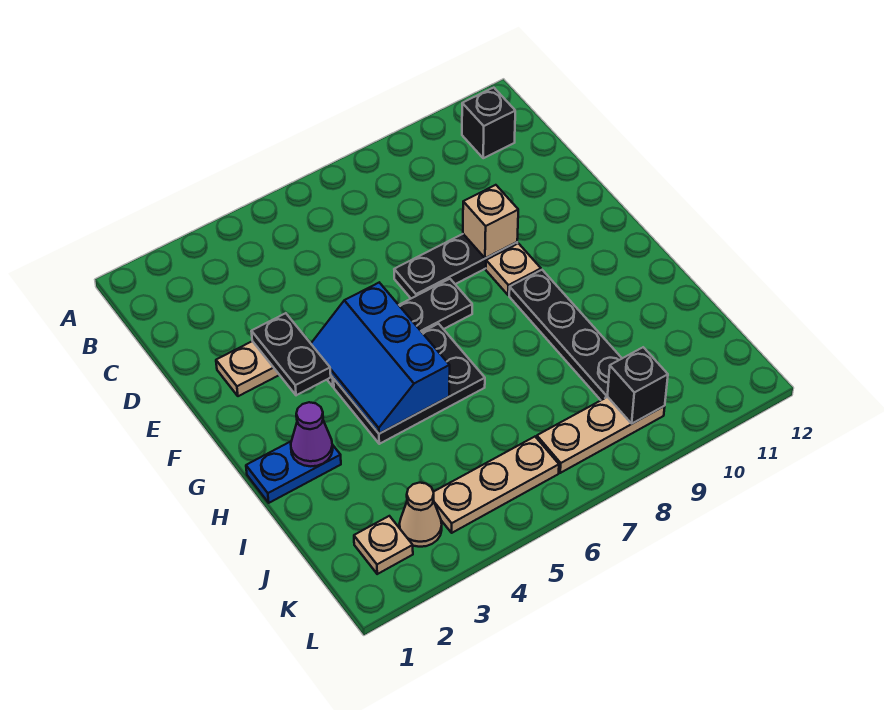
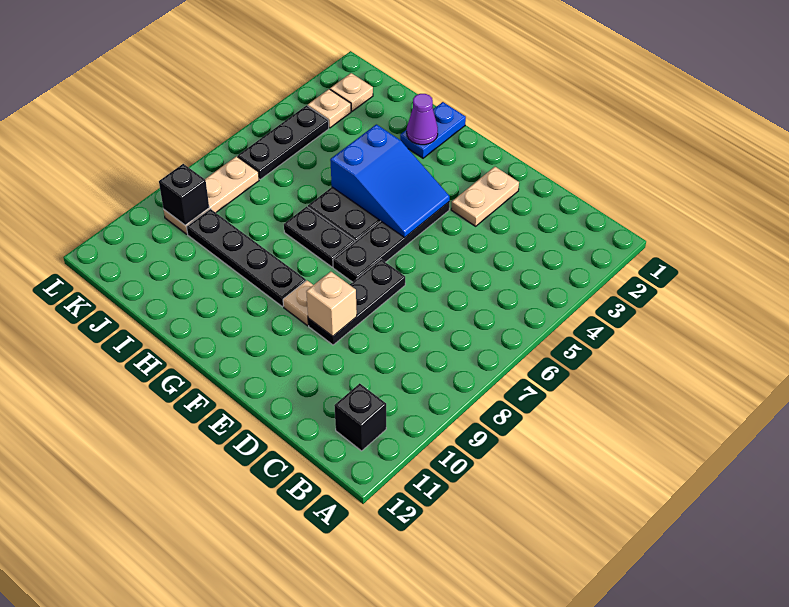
black plate E3:F3 level 2 -> black plate G7:H7 level 1
blue slope F4:H5 level 2 top 5 -> blue slope F4:H5 level 2 top H
tan cone K3 level 1 -> tan plate K3 level 1
tan plate K4:K6 level 1 -> black plate K4:K6 level 1

